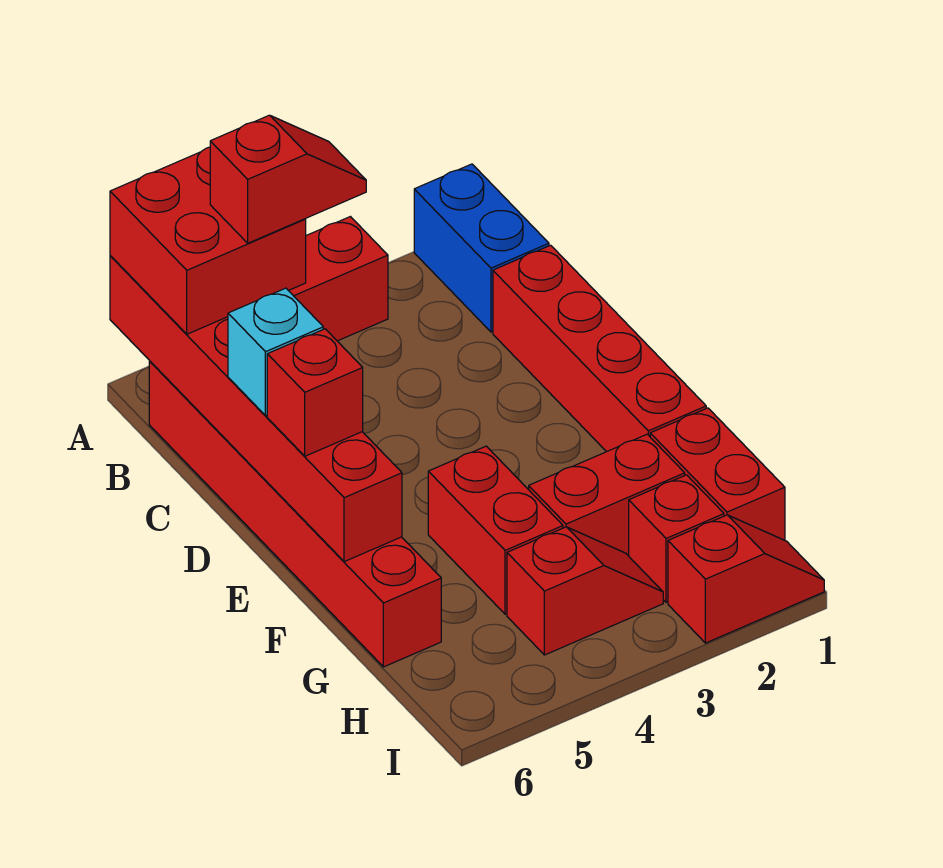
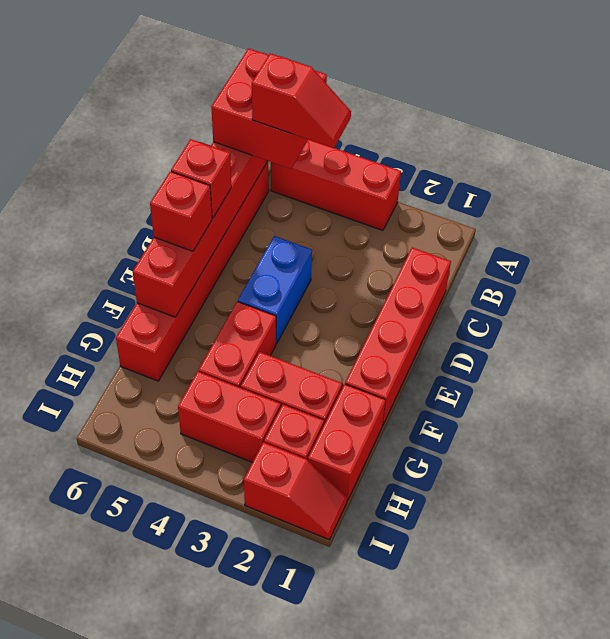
blue brick A1:B1 level 1 -> blue brick D4:E4 level 1
cyan brick D6 level 3 -> red brick D6 level 3
red slope H3:H4 level 1 top 4 -> red brick H3:H4 level 1

